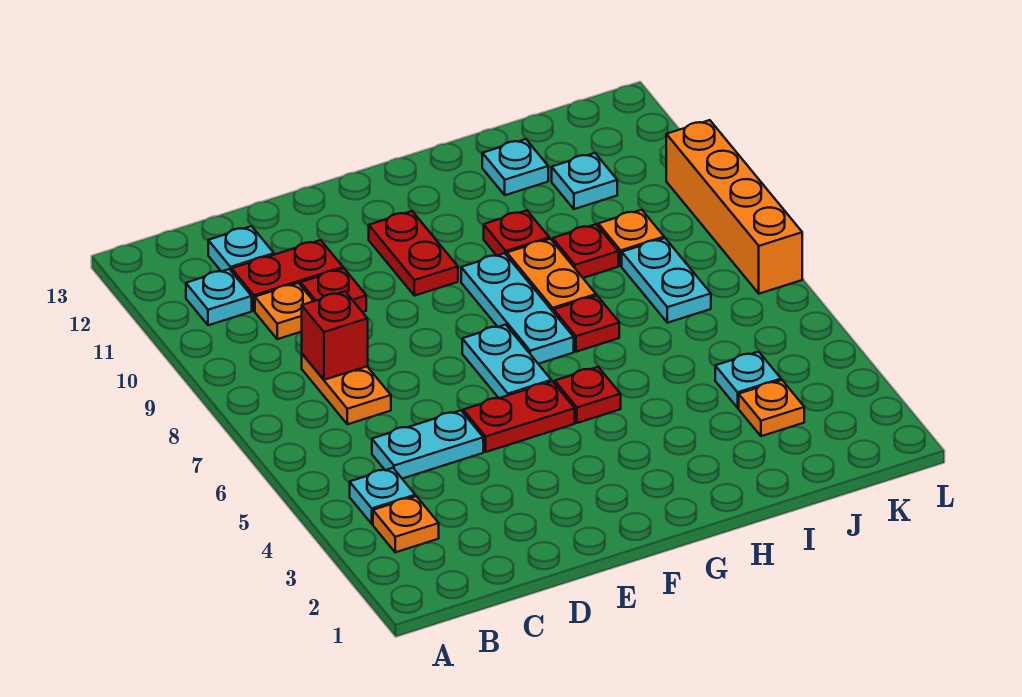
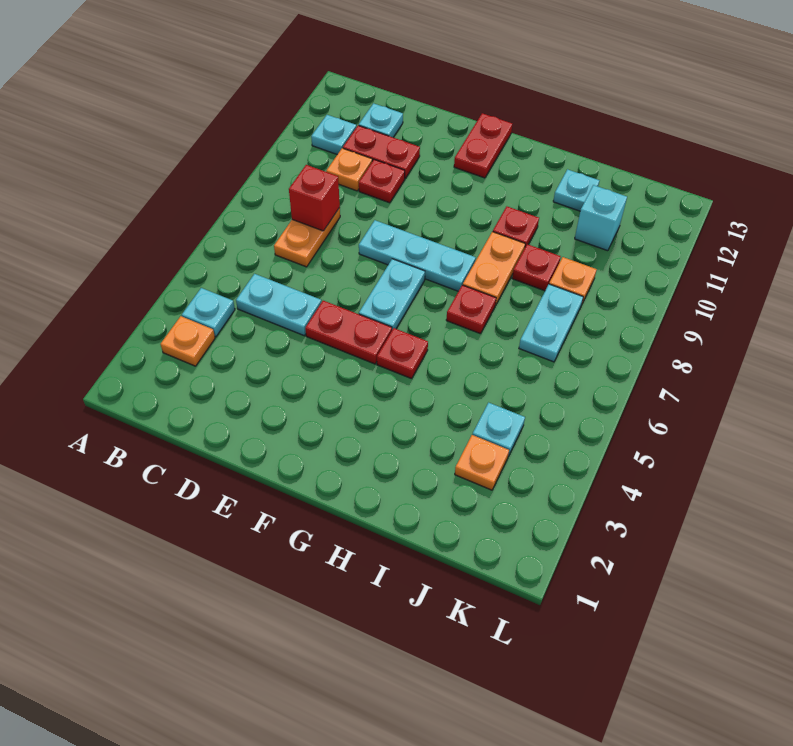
red plate F10:F11 level 1 -> red plate F12:F13 level 1
cyan plate G7:G9 level 1 -> cyan plate E8:G8 level 1
cyan plate J11 level 1 -> cyan brick J11 level 1
orange brick L7:L10 level 1 -> none

